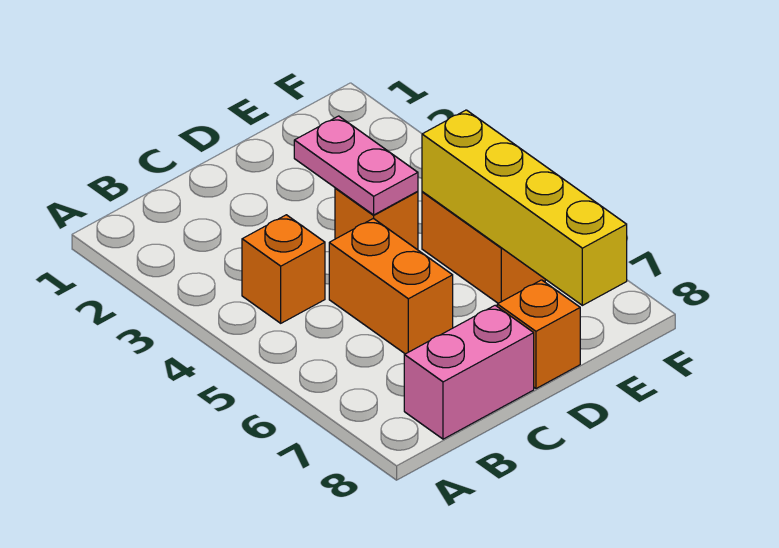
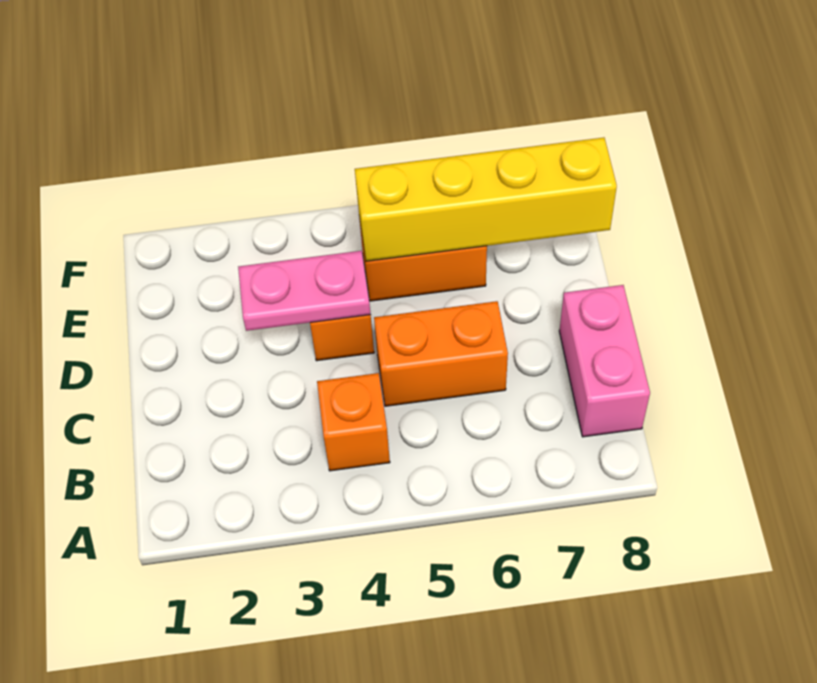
orange brick D8 level 1 -> none

